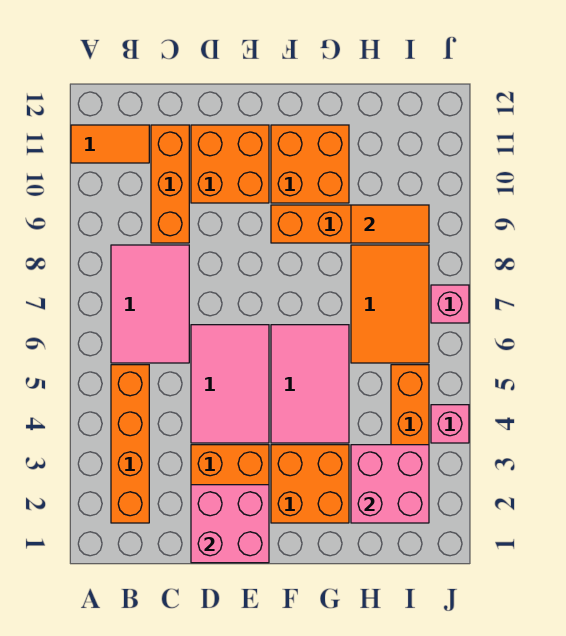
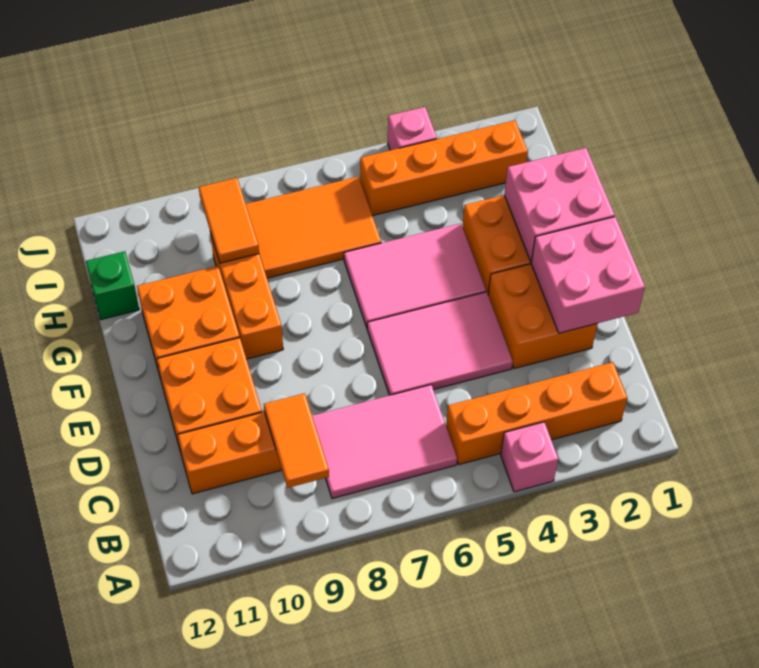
orange tile A11:B11 level 1 -> orange tile B9:C9 level 2
pink brick H2:I3 level 2 -> pink brick F1:G2 level 2
none -> green brick H12 level 1
pink brick J7 level 1 -> pink brick A4 level 1

